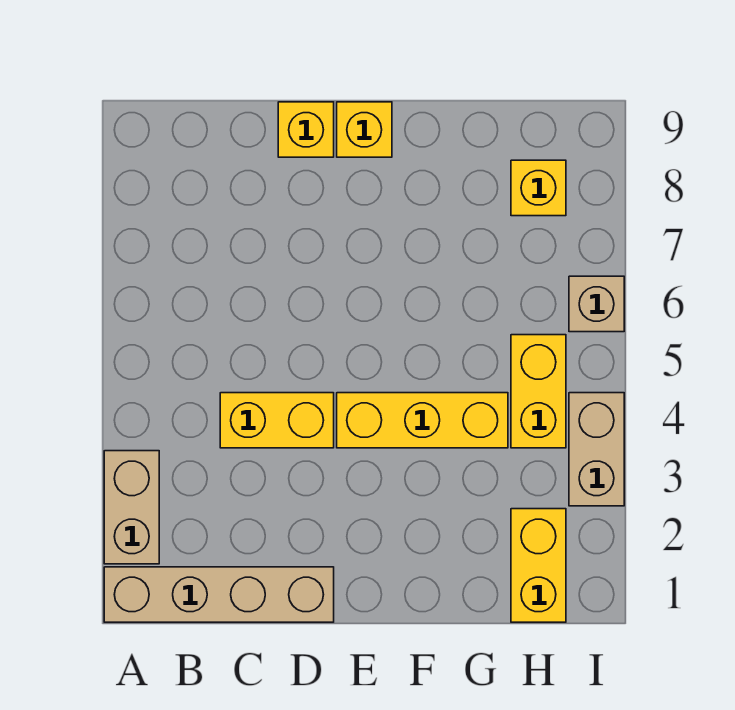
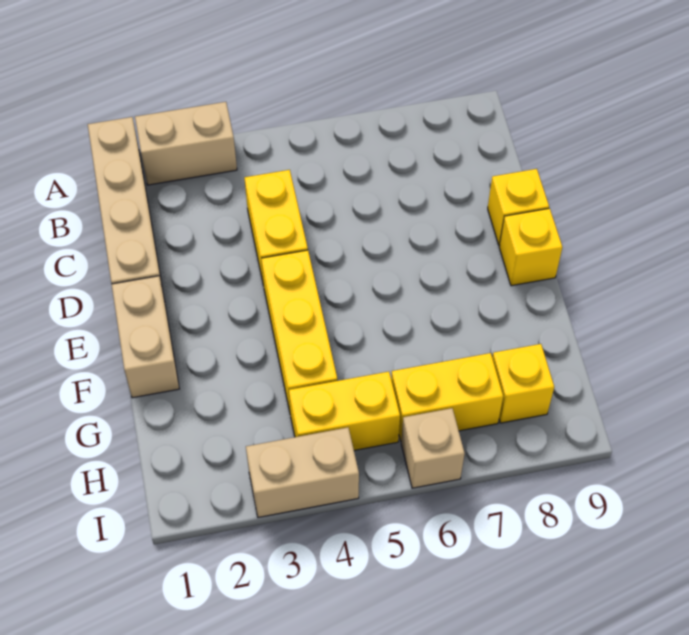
none -> tan brick E1:F1 level 1
yellow brick H1:H2 level 1 -> yellow brick H6:H7 level 1

